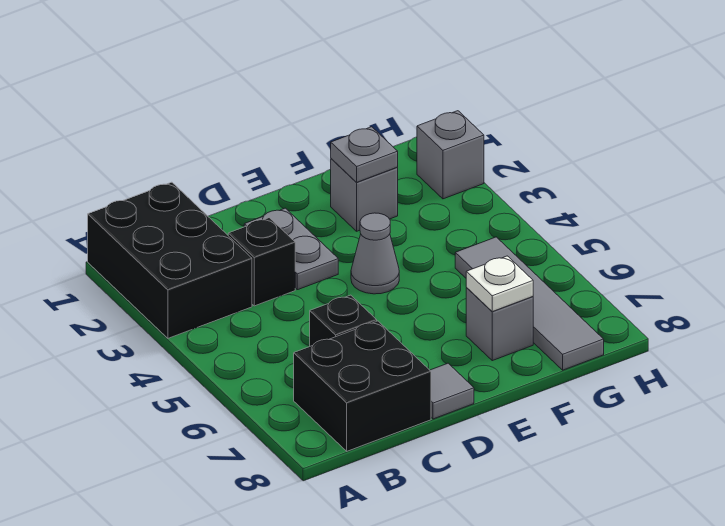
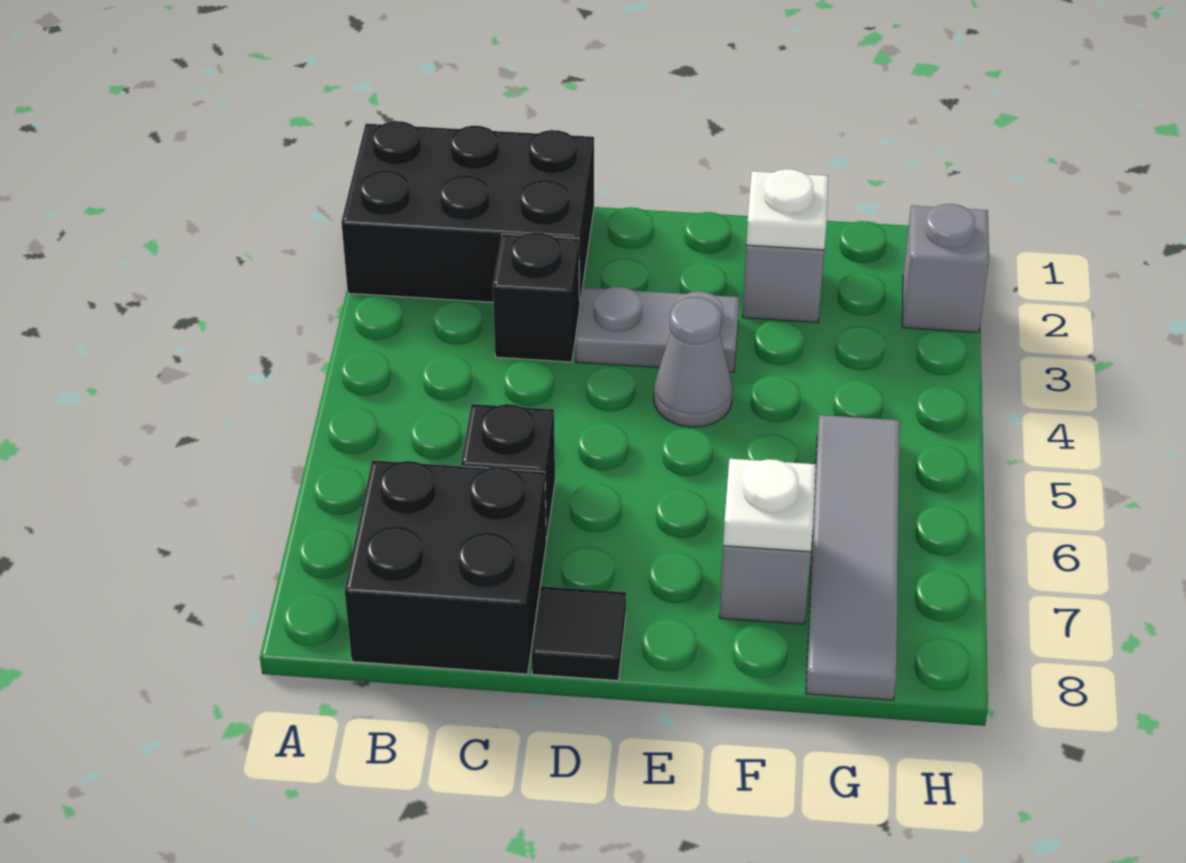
black brick A1:B3 level 1 -> black brick A1:C2 level 1
grey plate D2:D3 level 1 -> grey plate D3:E3 level 1
grey tile D8 level 1 -> black tile D8 level 1
grey plate F2 level 2 -> white plate F2 level 2

